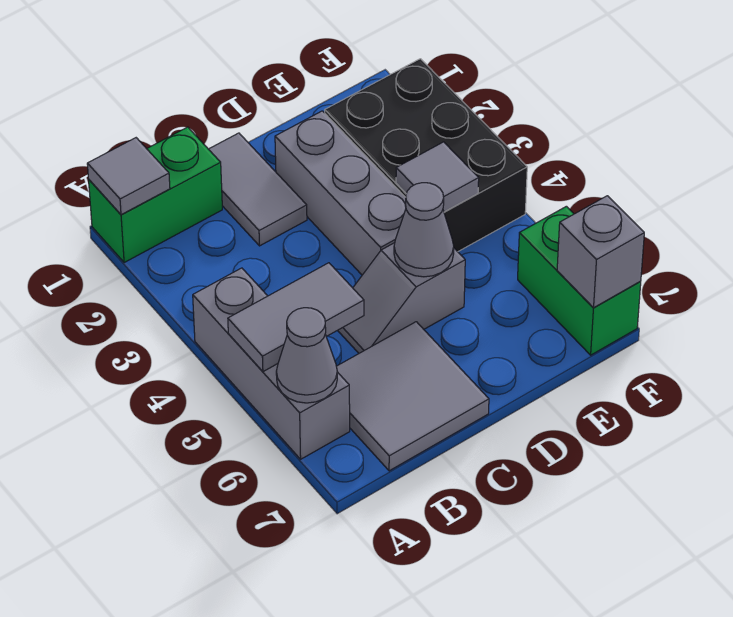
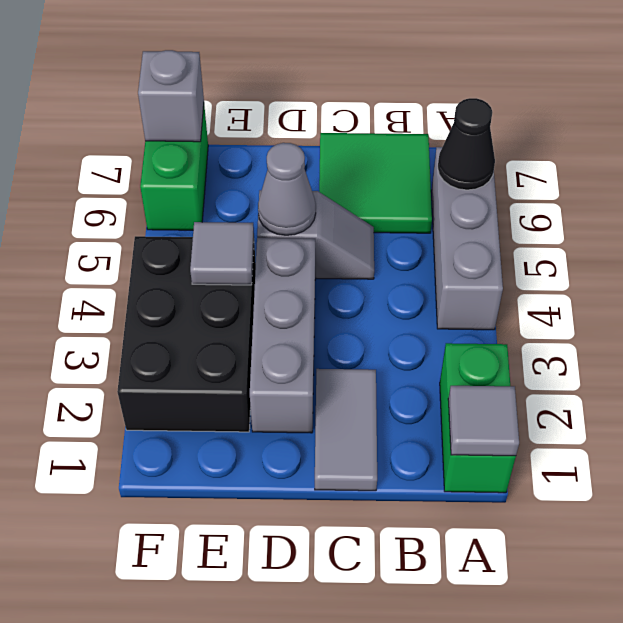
green brick A1:B1 level 1 -> green brick A1:A2 level 1
grey tile A5:B5 level 2 -> none
grey cone A6 level 2 -> black cone A6 level 2
grey tile B6:C7 level 1 -> green tile B6:C7 level 1

